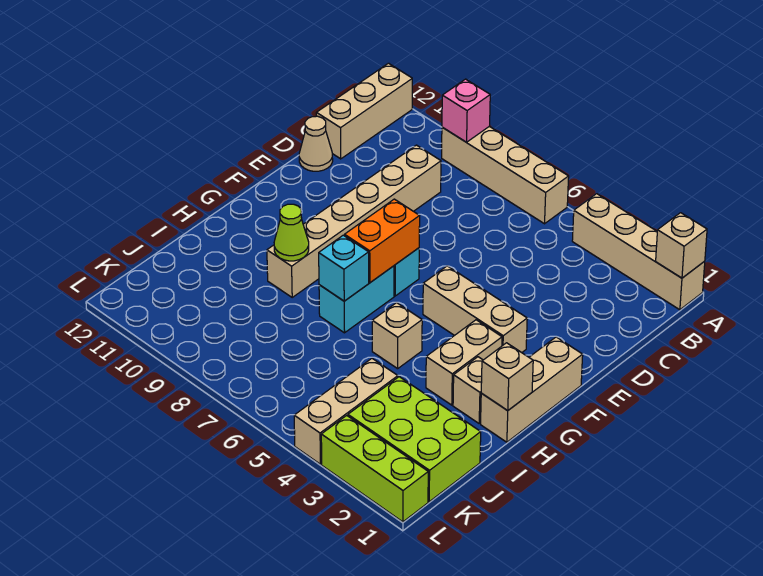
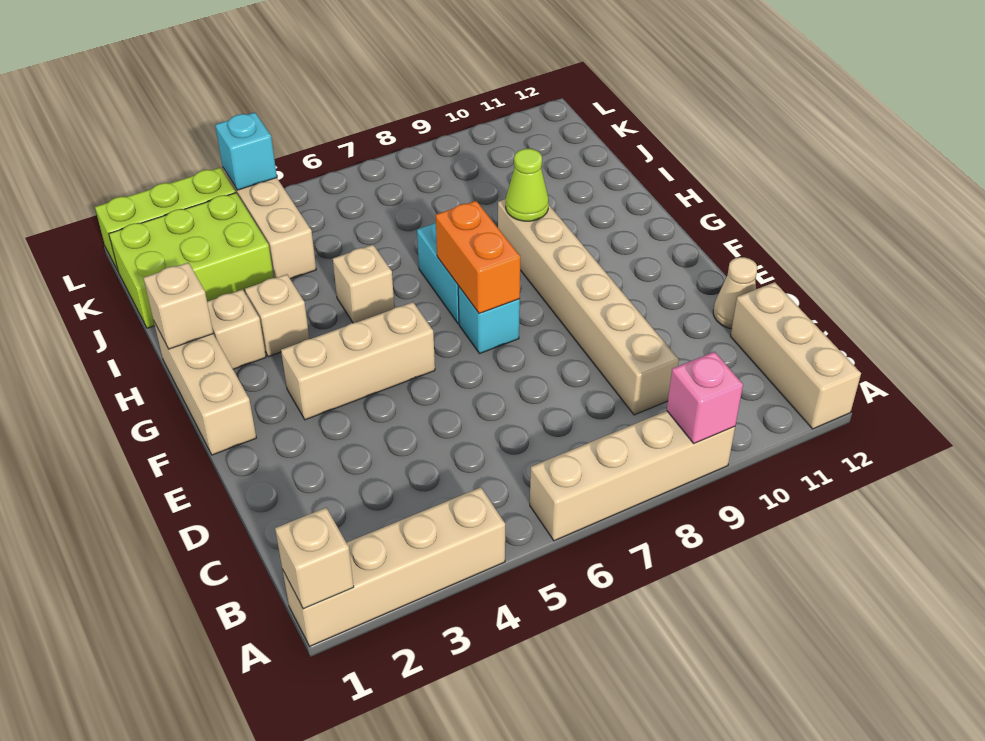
tan brick G3:H3 level 1 -> tan brick H3 level 1
cyan brick H7 level 2 -> cyan brick L4 level 2

